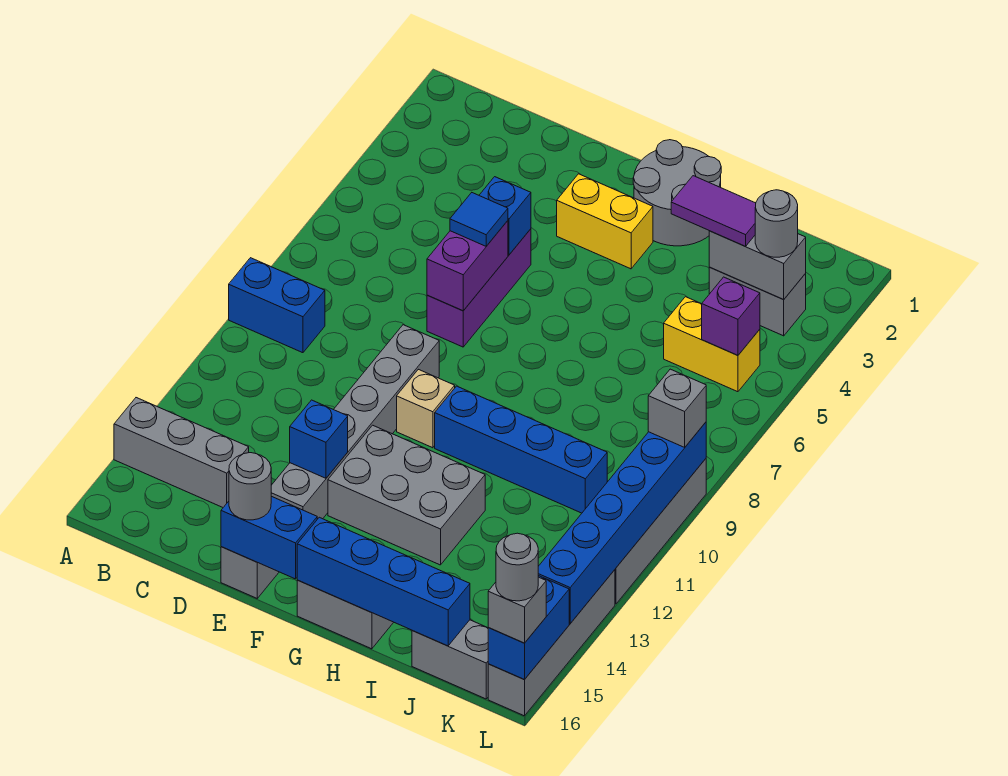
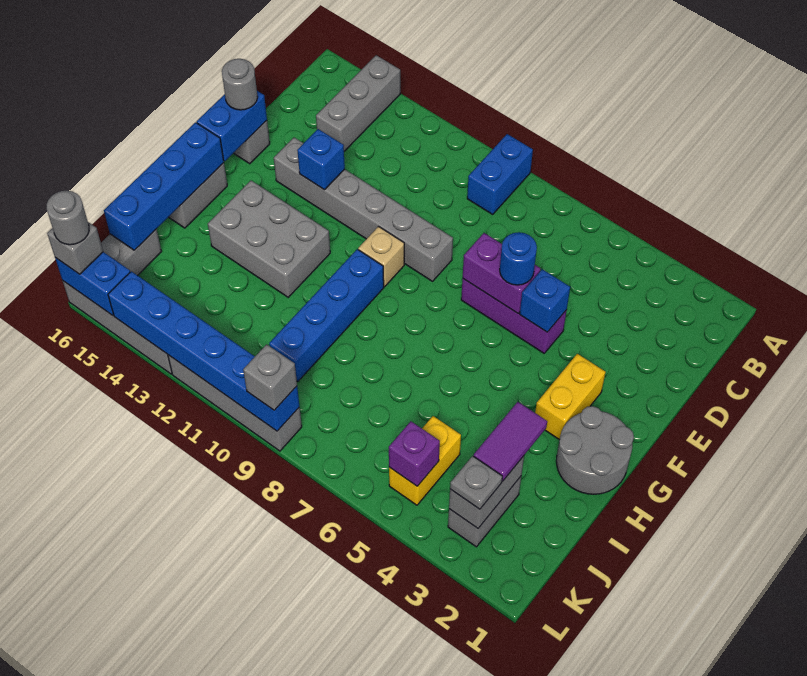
blue tile E6 level 3 -> blue round brick E6 level 3
grey brick F12:H13 level 1 -> grey brick G12:H14 level 1
grey round brick K3 level 3 -> grey plate K3 level 3

